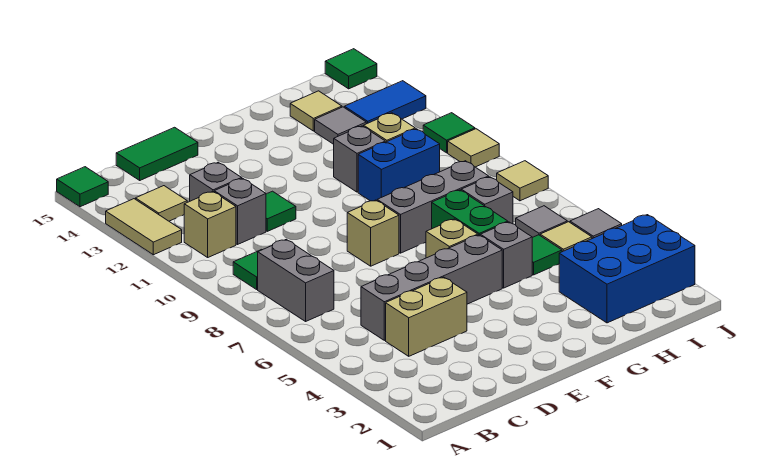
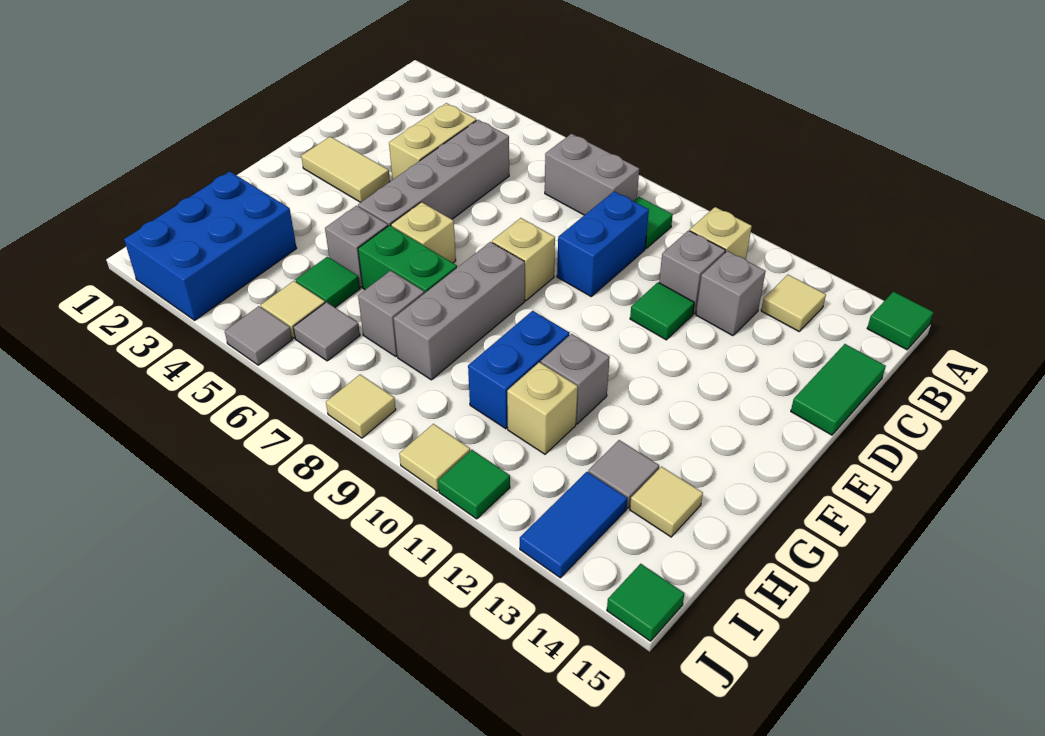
tan tile A12:A13 level 1 -> tan tile E2:E3 level 1
none -> blue brick C9:D9 level 1

